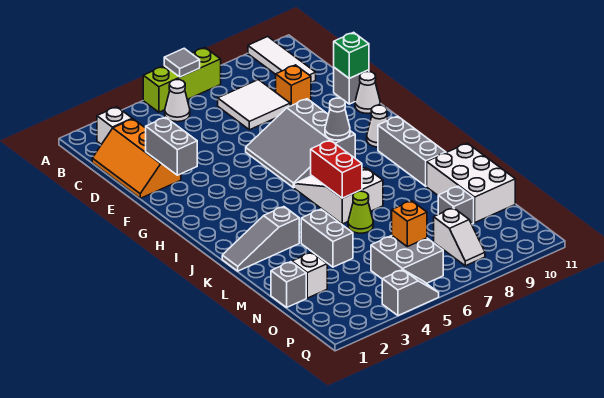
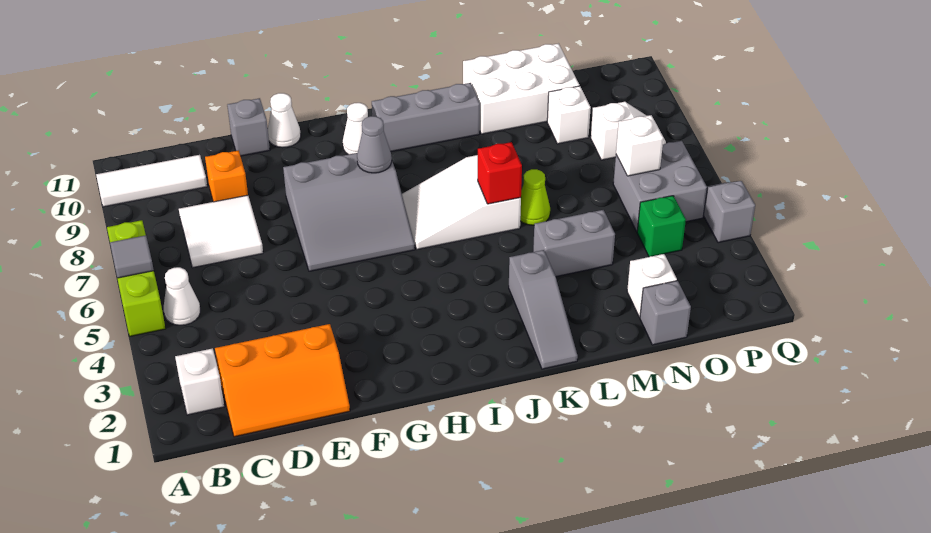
grey brick E2:F2 level 2 -> none
green brick E11 level 2 -> green brick O4 level 1
red brick J6:K6 level 2 -> red brick K6 level 2
grey brick N9 level 1 -> white brick N9 level 1
orange brick O6 level 2 -> white brick O6 level 2

